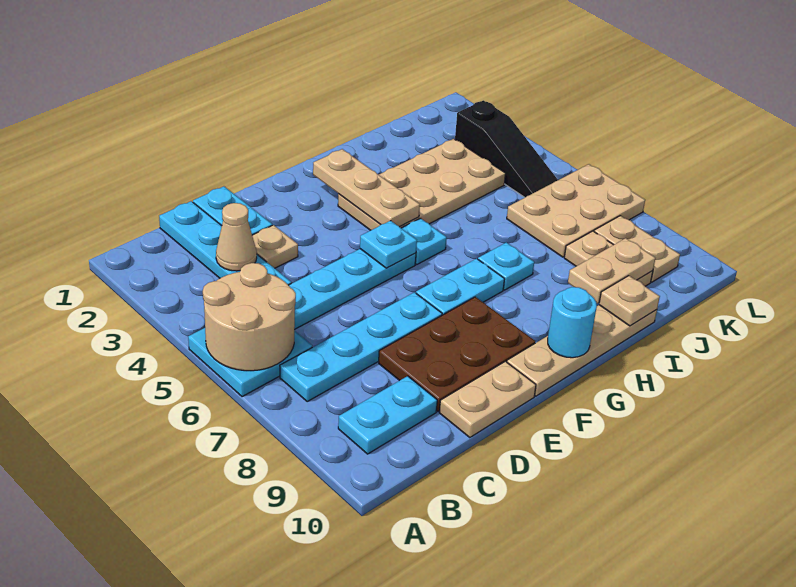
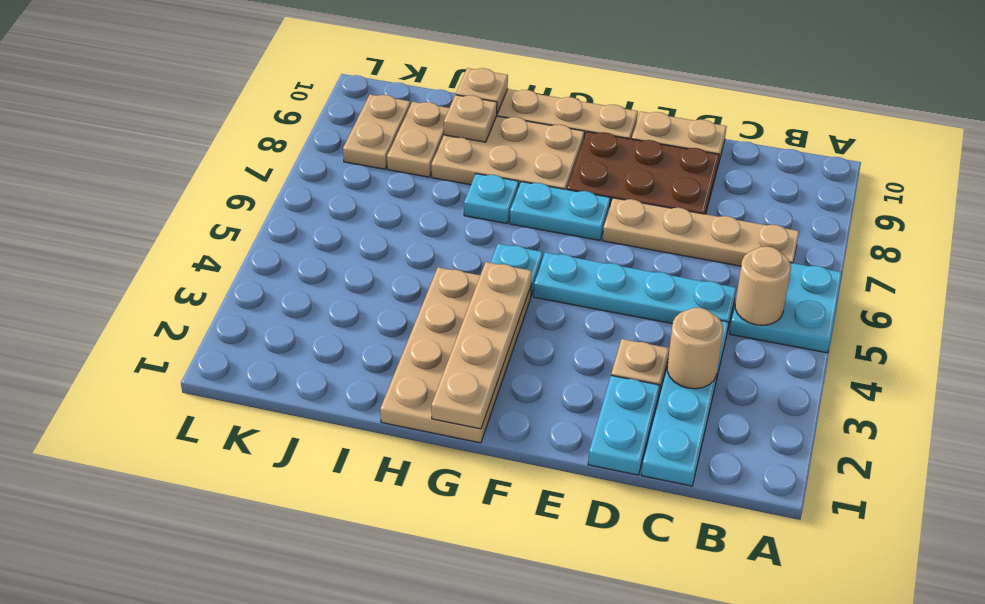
tan round brick A5:B6 level 2 -> tan round brick B5 level 2
cyan plate B7:E7 level 1 -> tan plate B7:E7 level 1
cyan plate B9:C9 level 1 -> none
tan cone C3 level 2 -> tan round brick C3 level 2
cyan plate F5 level 2 -> none
tan plate G2:G4 level 2 -> tan plate G1:G4 level 2
tan plate G3:J4 level 1 -> tan plate G1:H4 level 1
cyan round brick G10 level 2 -> none
tan plate I9:J9 level 2 -> tan plate I9 level 2
tan plate J6:L7 level 1 -> tan plate G8:I9 level 1
black slope K3:K5 level 1 top 3 -> none

